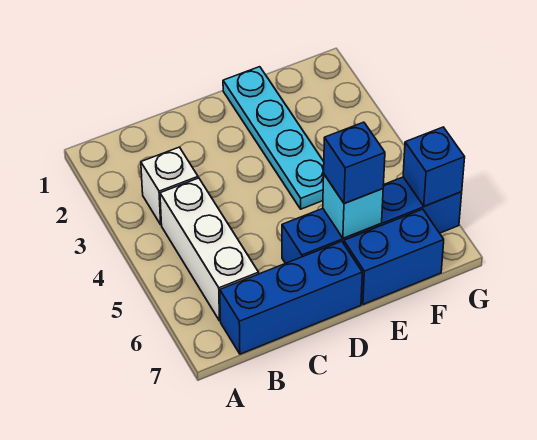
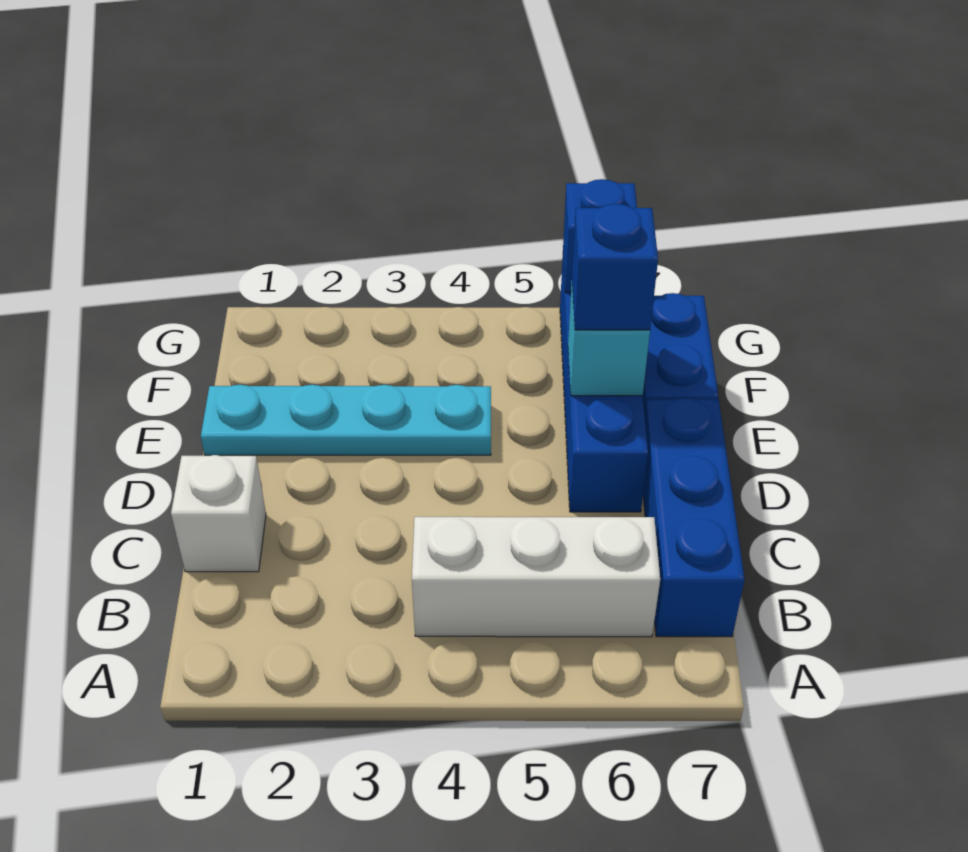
white brick B3 level 1 -> white brick C1 level 1

